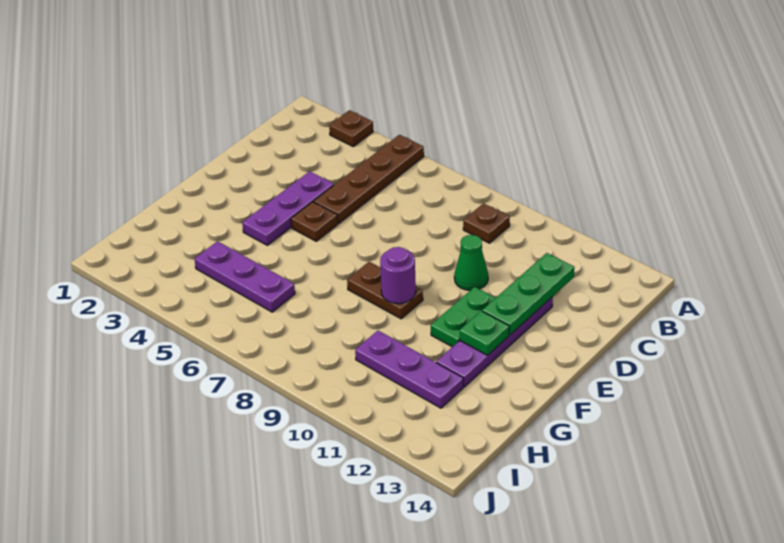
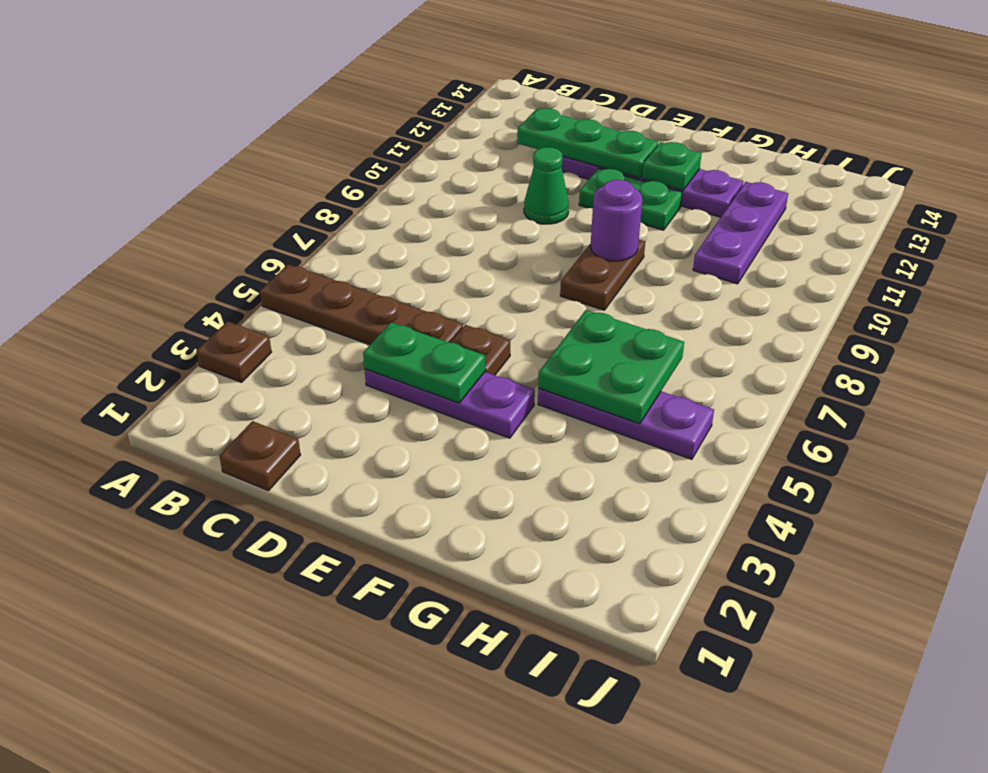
brown plate B9 level 1 -> brown plate C1 level 1
none -> green plate D4:E4 level 2
none -> green plate G5:H6 level 2
purple plate H4:H6 level 1 -> purple plate G5:I5 level 1

